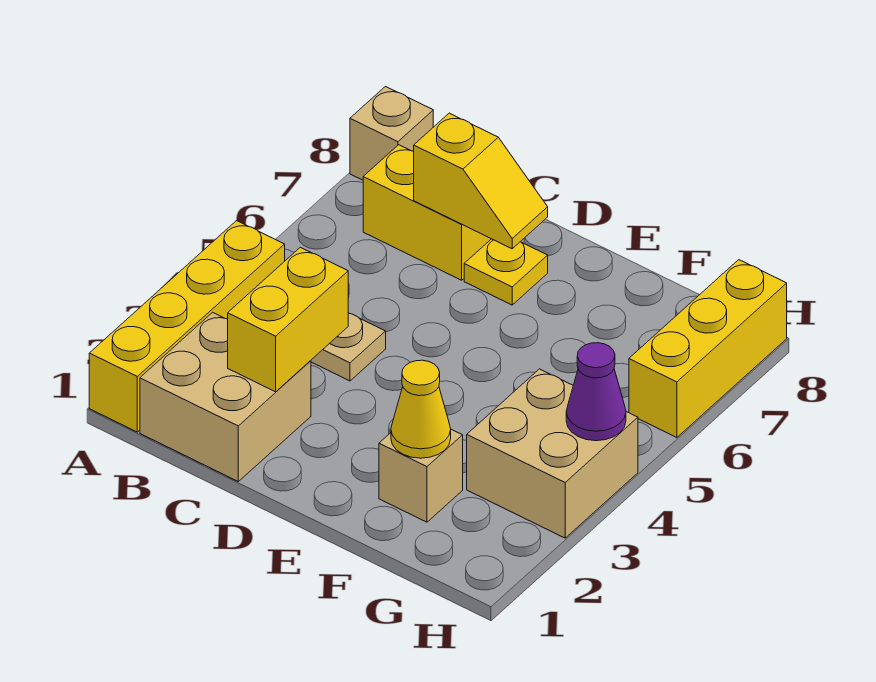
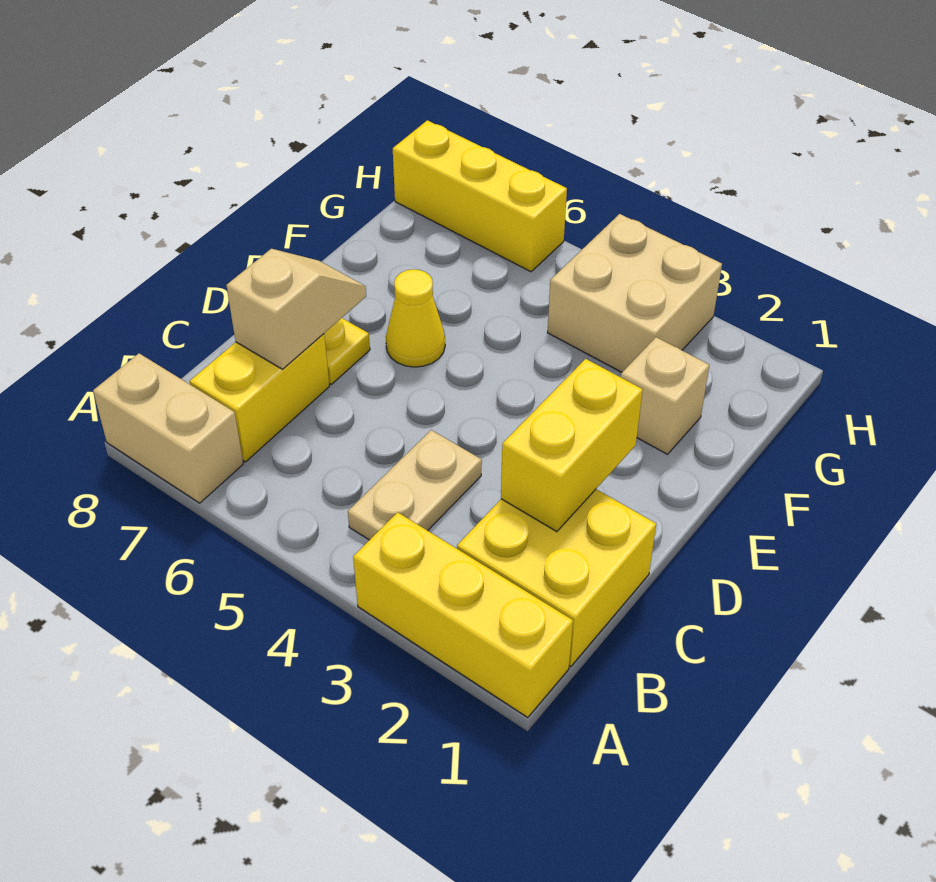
yellow brick A1:A4 level 1 -> yellow brick A1:A3 level 1
tan brick A8 level 1 -> tan brick A7:A8 level 1
tan brick B1:C2 level 1 -> yellow brick B1:C2 level 1
yellow brick C2:C3 level 2 -> yellow brick C2:D2 level 2
yellow slope C7:D7 level 2 top C -> tan slope C7:D7 level 2 top C
yellow cone F2 level 2 -> yellow cone E6 level 1
purple cone H4 level 2 -> none

